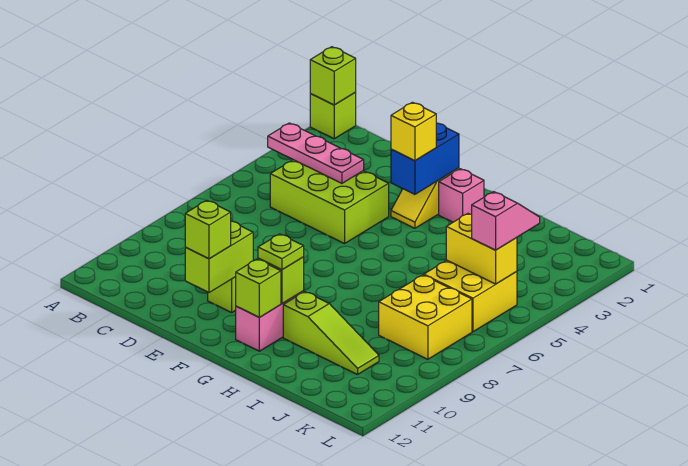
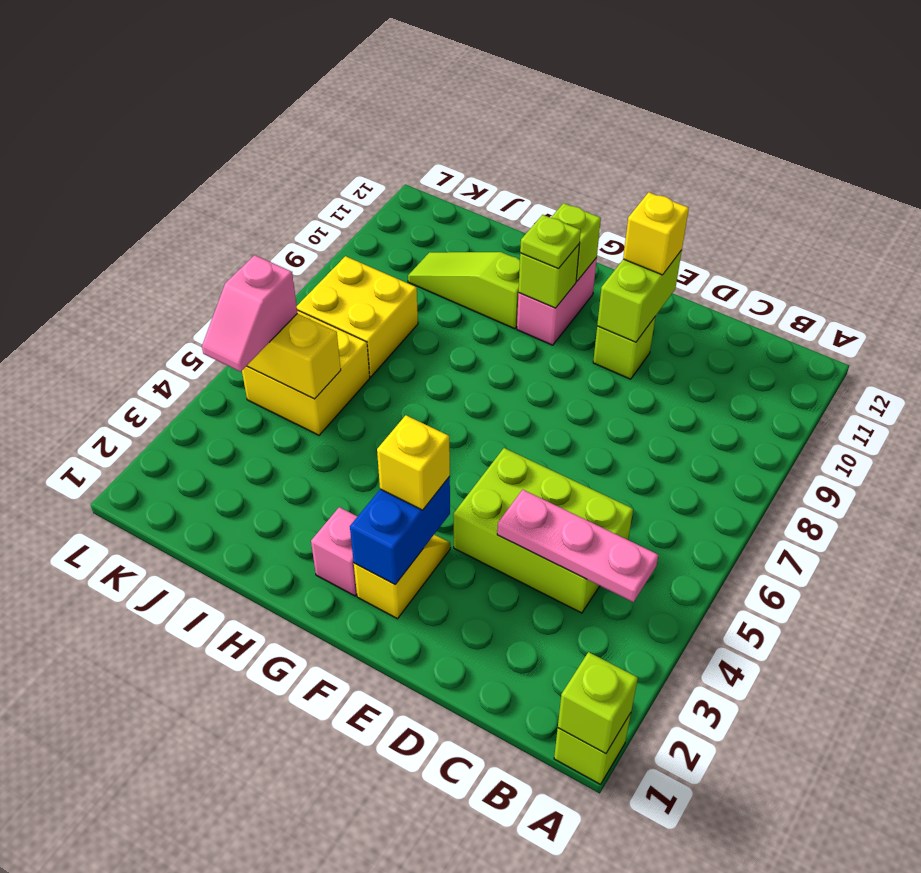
lime brick E11 level 3 -> yellow brick E11 level 3

